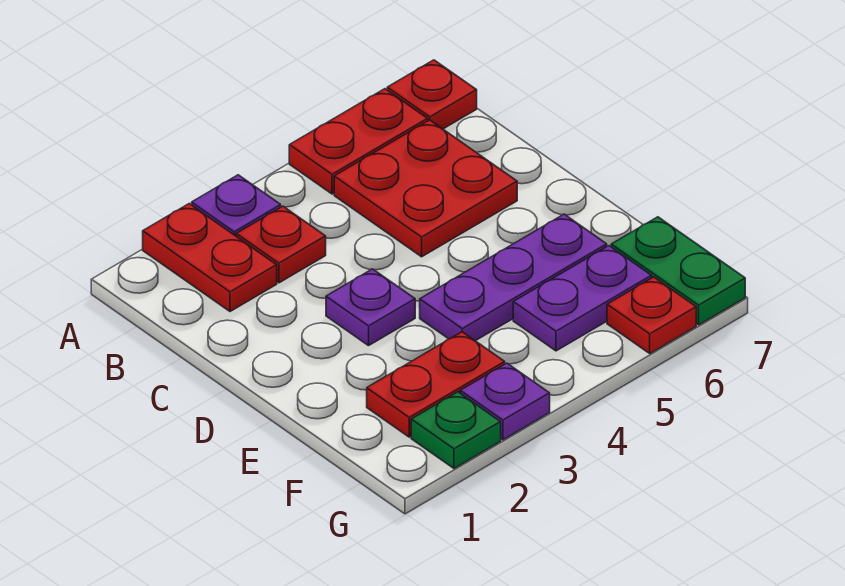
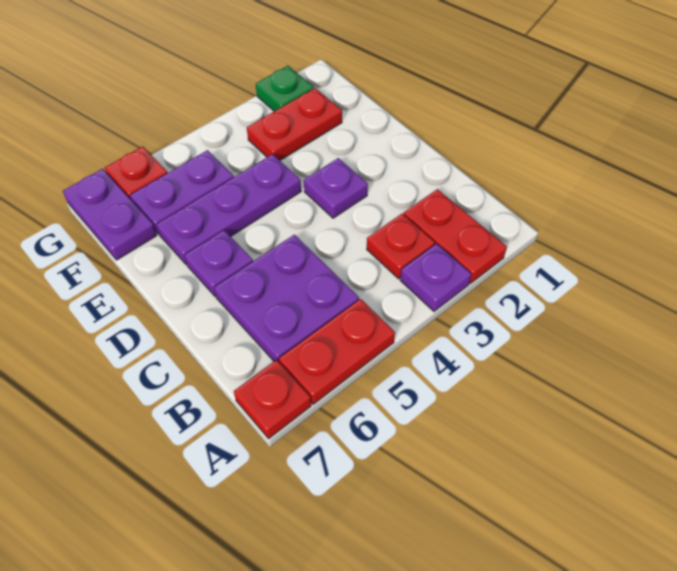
red plate B5:C6 level 1 -> purple plate B5:C6 level 1
green plate F7:G7 level 1 -> purple plate F7:G7 level 1
purple plate G3 level 1 -> purple plate D6 level 1

